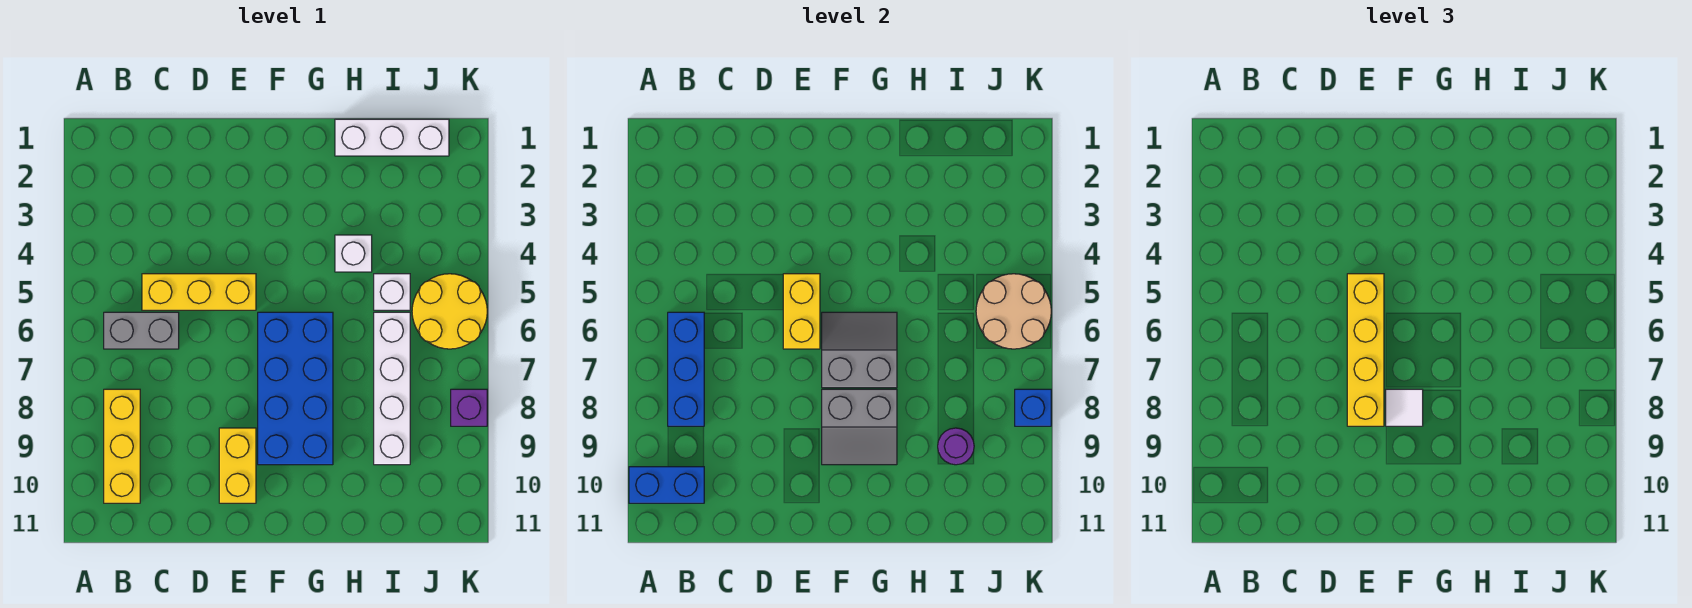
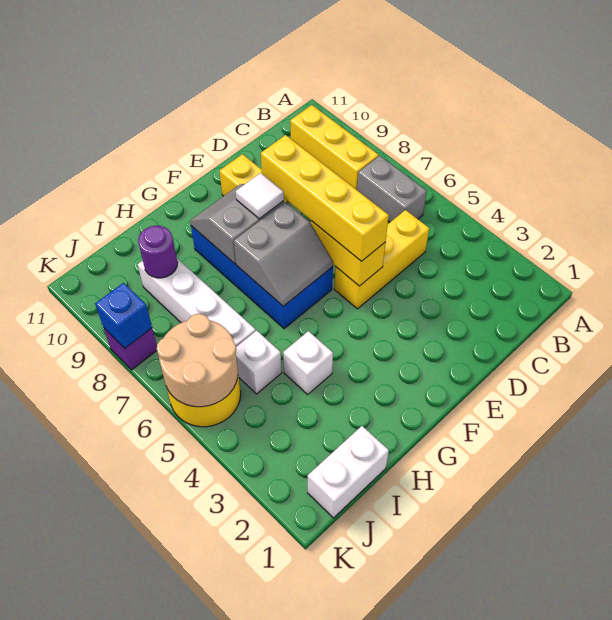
blue brick A10:B10 level 2 -> none
grey brick B6:C6 level 1 -> grey brick B6:B7 level 1
blue brick B6:B8 level 2 -> none
white brick H1:J1 level 1 -> white brick I1:J1 level 1

